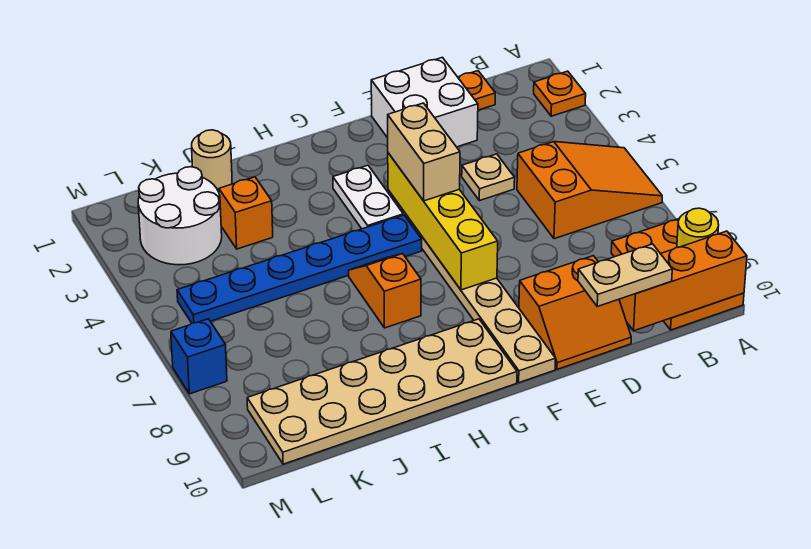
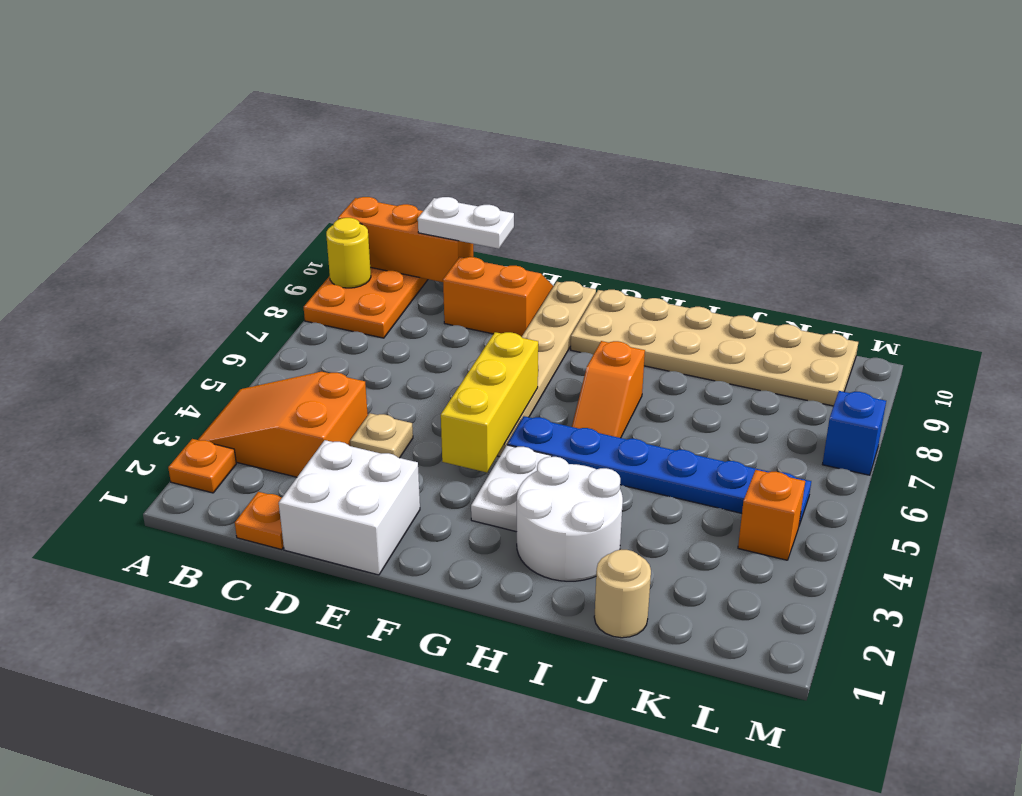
orange slope A5:C6 level 1 top C -> orange slope A3:C4 level 1 top C
tan plate C10:D10 level 3 -> white plate C10:D10 level 3
yellow brick F4:F7 level 2 -> yellow brick F4:F6 level 2
tan brick F4:F5 level 3 -> none
orange brick J3 level 1 -> orange brick L4 level 1
white round brick K2:L3 level 1 -> white round brick H2:I3 level 1

